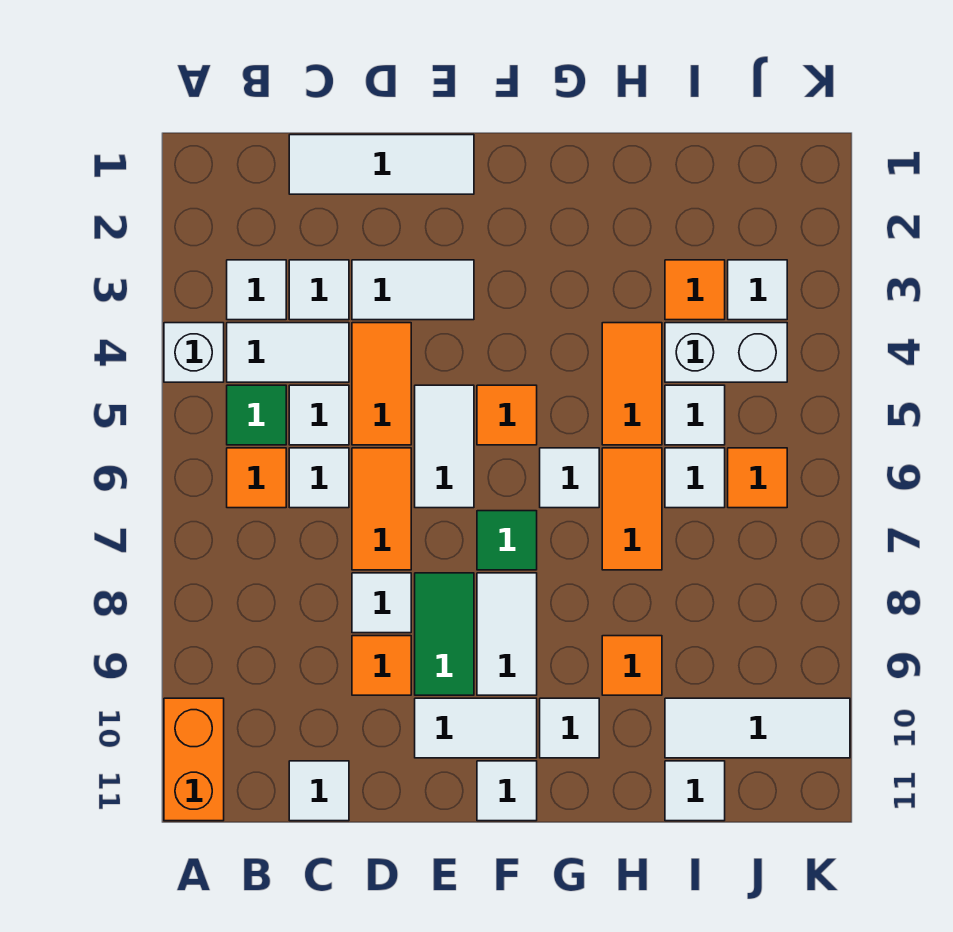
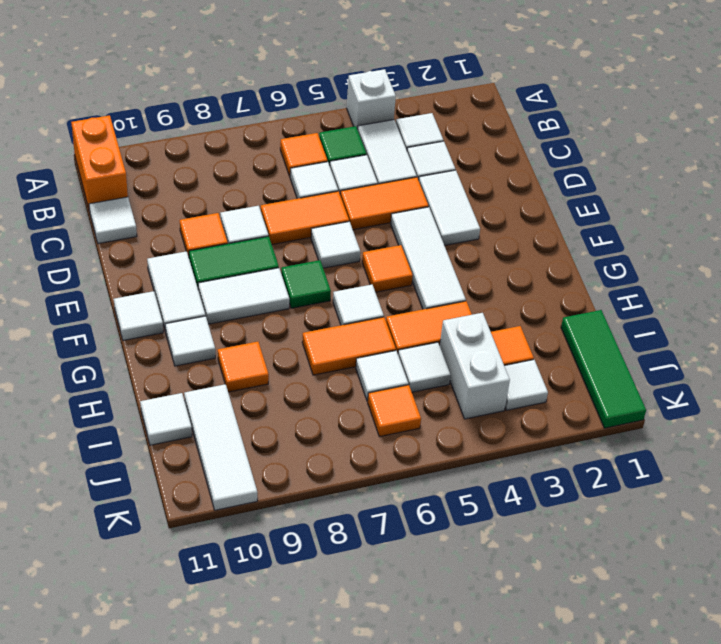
orange brick A10:A11 level 1 -> orange brick A11:B11 level 1
white tile C1:E1 level 1 -> white tile E4:G4 level 1
white tile E5:E6 level 1 -> white tile E6 level 1
none -> green tile I1:K1 level 1

